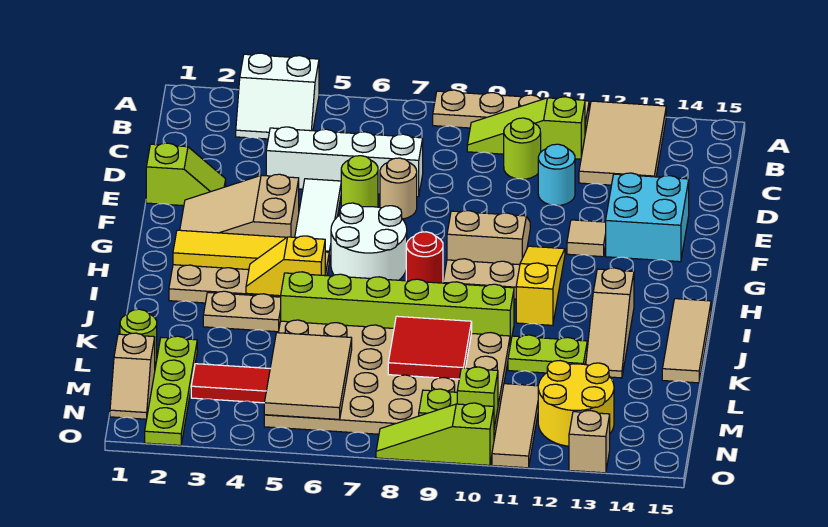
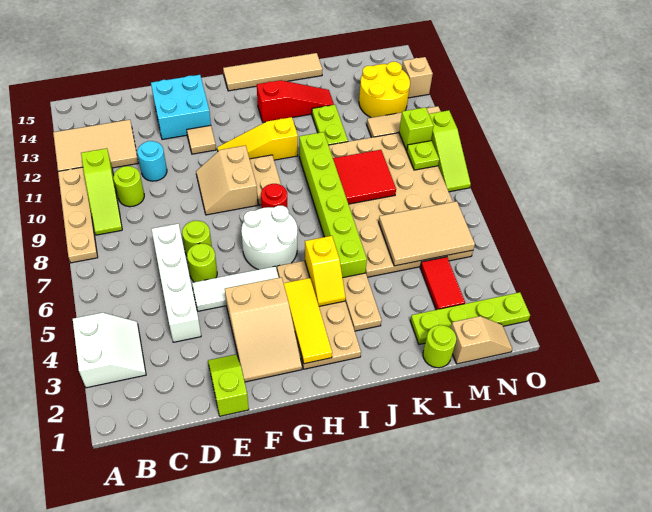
tan round brick E7 level 1 -> lime round brick E7 level 1
tan slope I13:K13 level 1 top I -> red slope I13:K13 level 1 top I
tan tile I15:K15 level 1 -> tan tile H15:K15 level 1

